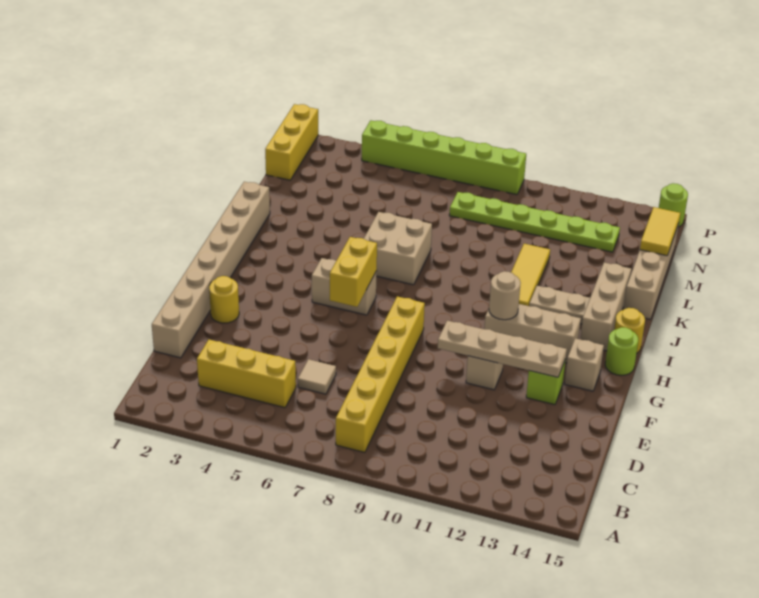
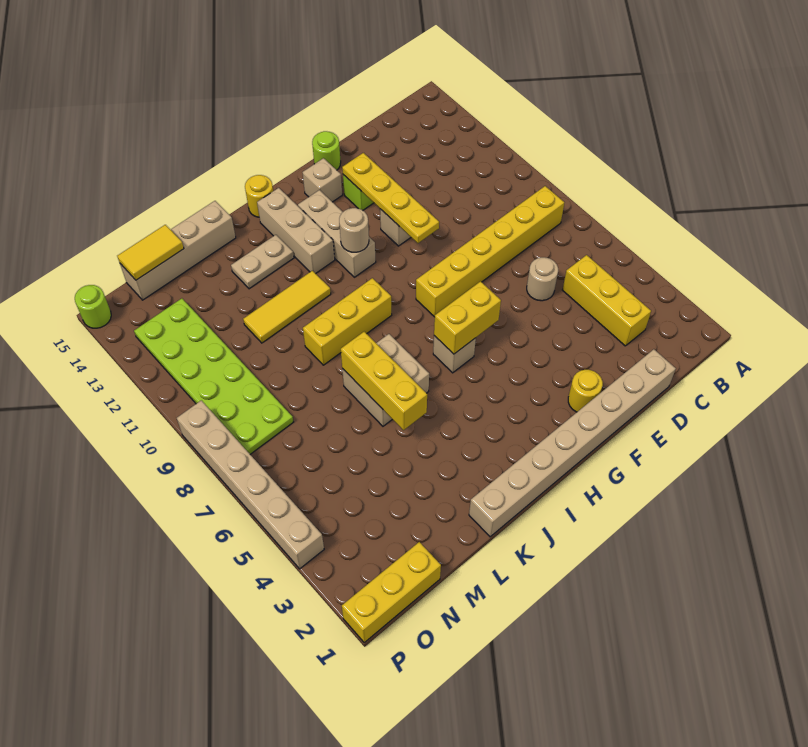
tan tile D6 level 1 -> tan round brick D6 level 1
tan plate F10:F13 level 2 -> yellow plate F10:F13 level 2
tan brick H5:H6 level 1 -> tan brick H6 level 1
lime round brick H15 level 1 -> lime round brick F15 level 1
none -> yellow brick I9:K9 level 1
tan brick I14:K14 level 1 -> tan brick I12:I14 level 1
tan plate J12:J13 level 1 -> tan plate J13:K13 level 1
none -> yellow brick K5:K7 level 2
lime plate N8:N13 level 1 -> lime plate N8:O13 level 1
lime brick P4:P9 level 1 -> tan brick P4:P9 level 1

